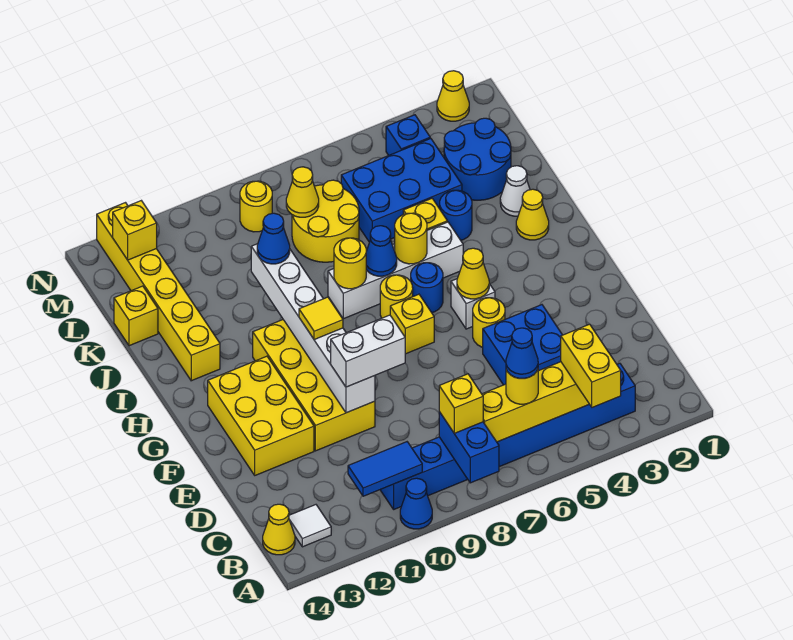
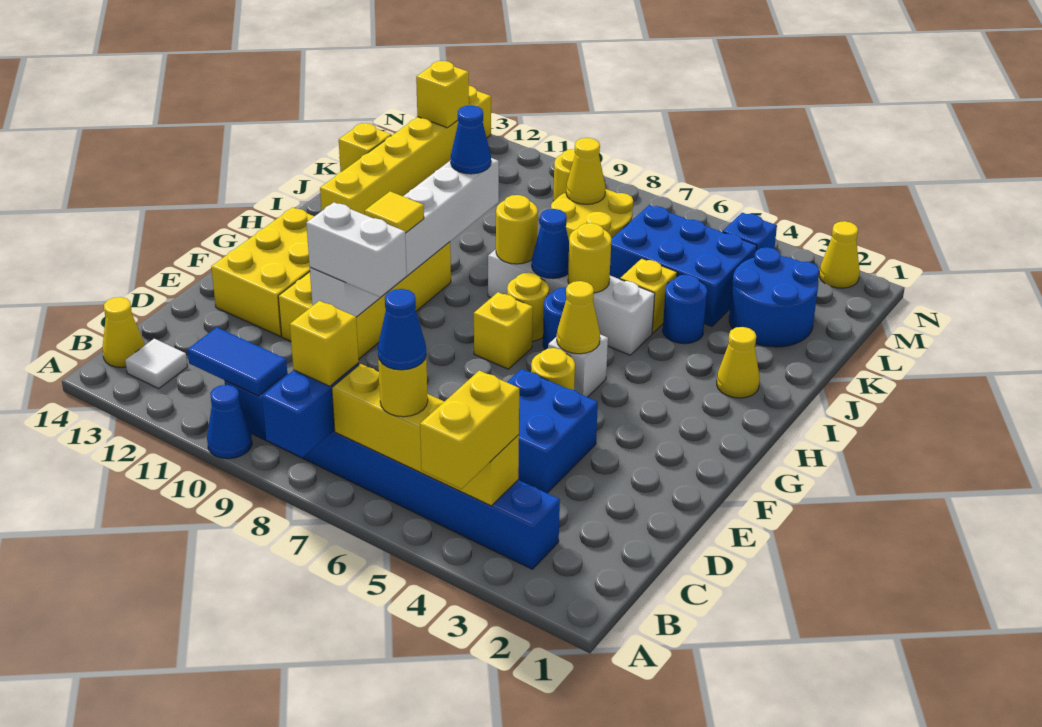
white cone J2 level 1 -> none

